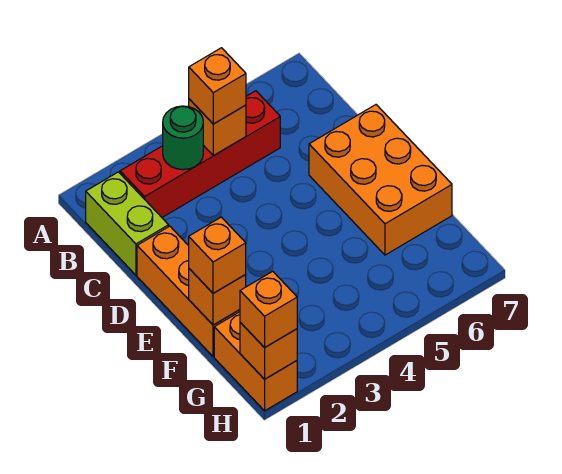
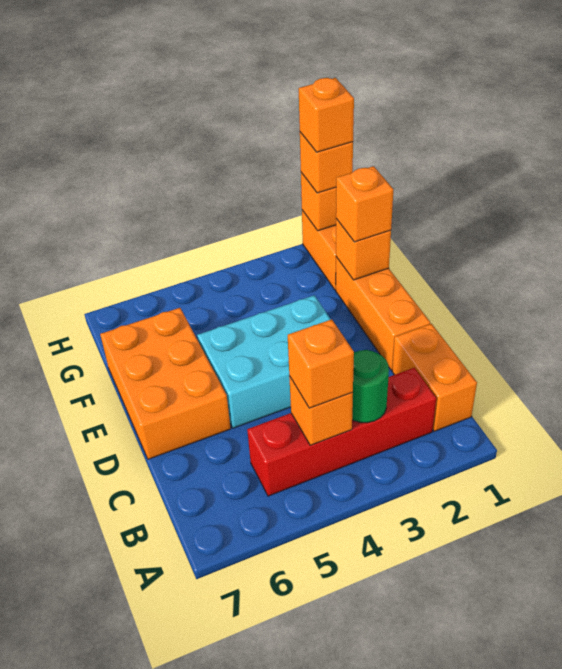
lime brick B1:C1 level 1 -> orange brick B1:C1 level 1
none -> cyan brick D3:E5 level 1
none -> orange brick H1 level 4

